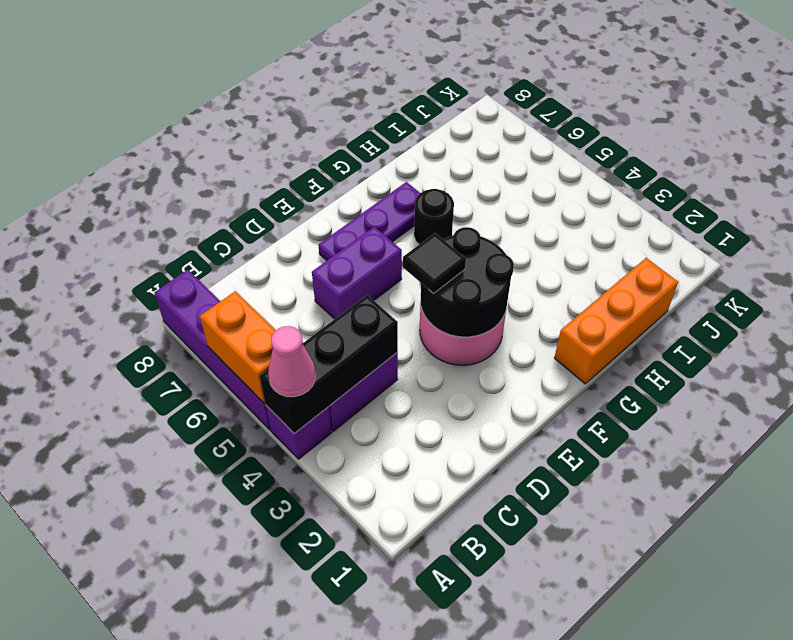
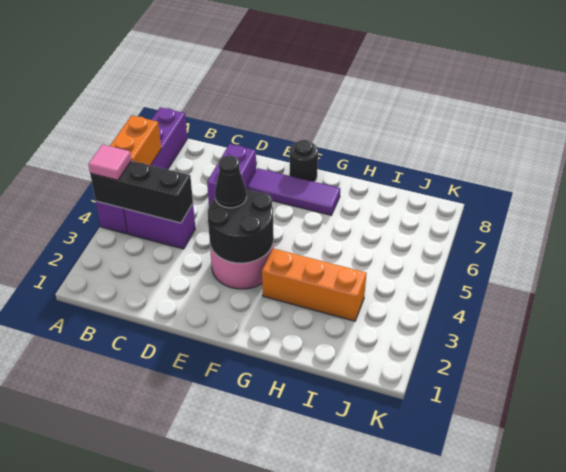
pink cone A4 level 3 -> pink tile A4 level 3
purple brick D6:E6 level 1 -> purple brick D6:D7 level 1
black tile E4 level 3 -> black cone E4 level 3
purple plate E7:G7 level 1 -> purple tile E7:G7 level 1
orange brick G1:I1 level 1 -> orange brick G3:I3 level 1
black round brick G6 level 1 -> black round brick F8 level 1

